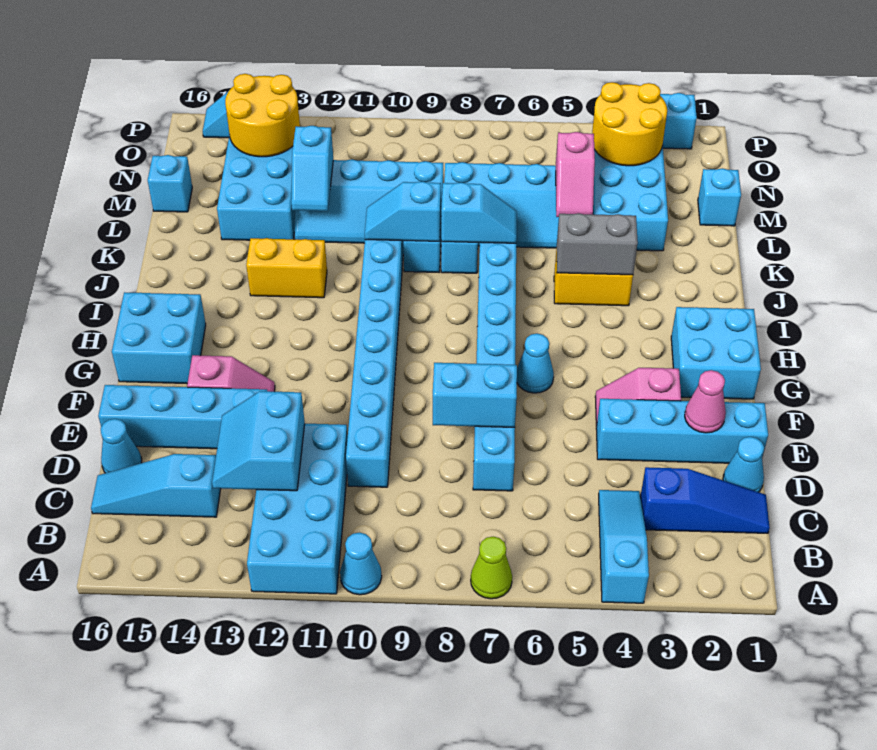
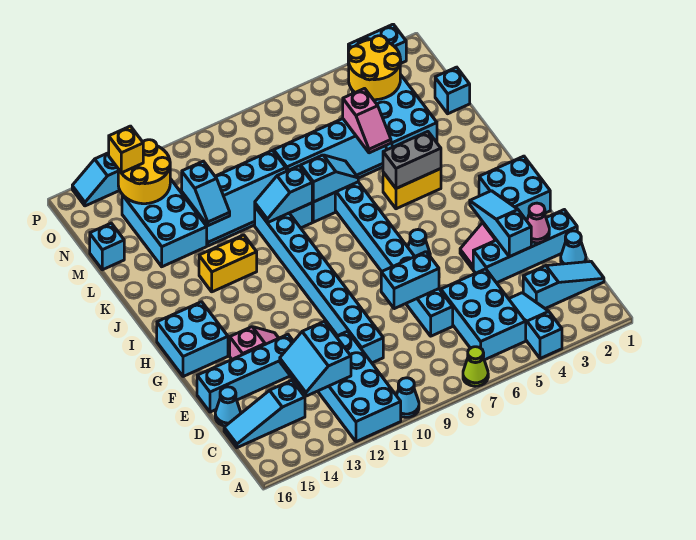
none -> cyan brick B5:D6 level 1
blue slope C1:C3 level 1 top 3 -> cyan slope C1:C3 level 1 top 3
none -> cyan slope E3:G3 level 2 top E
none -> yellow brick O14 level 3

